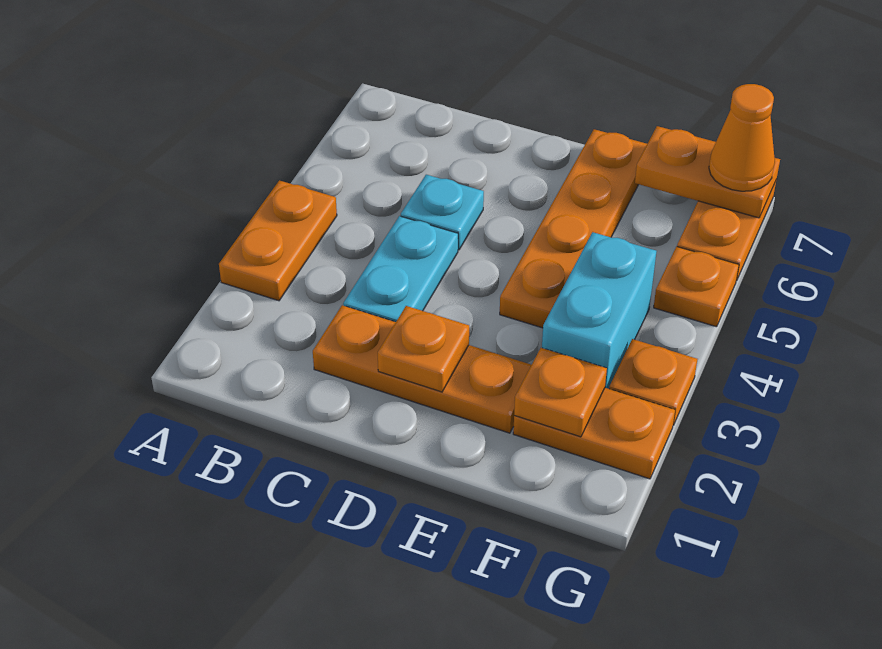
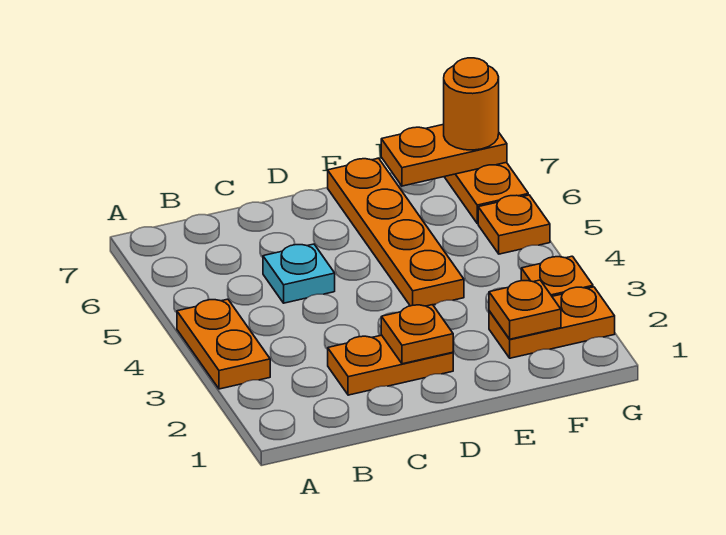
orange plate C2:E2 level 1 -> orange plate C2:D2 level 1
cyan plate C3:C4 level 1 -> none
cyan brick F3:F4 level 1 -> none
orange cone G7 level 3 -> orange round brick G7 level 3

